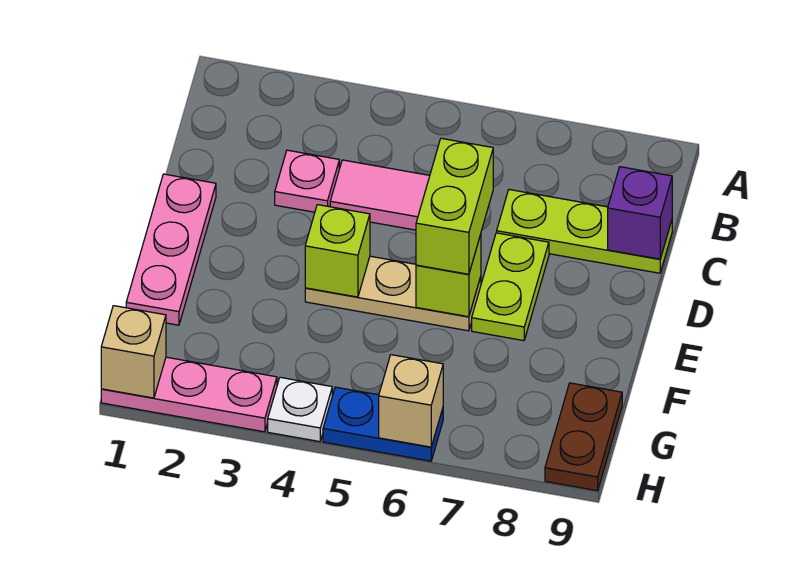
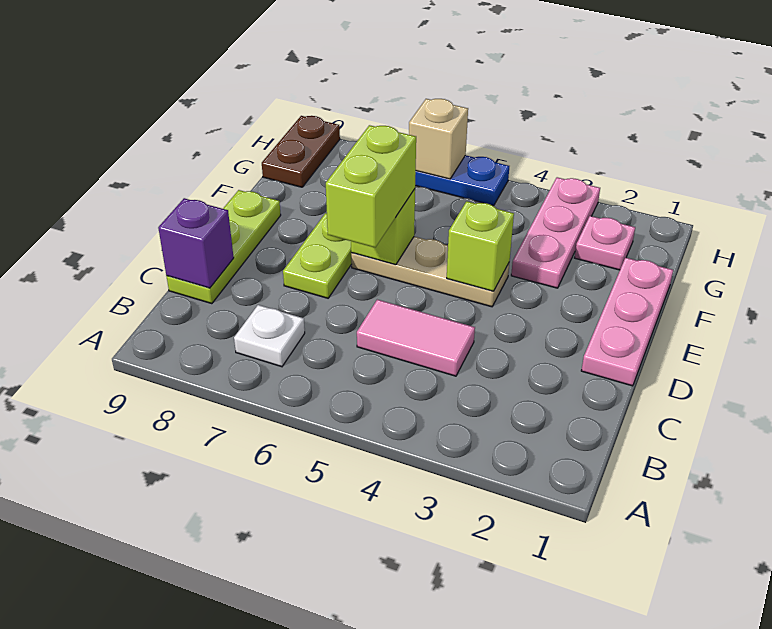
pink plate C3 level 1 -> pink plate G2 level 1
lime plate C7:C9 level 1 -> lime plate C9:E9 level 1
pink plate H1:H3 level 1 -> pink plate F3:H3 level 1
tan brick H1 level 2 -> none
white plate H4 level 1 -> white plate B7 level 1

